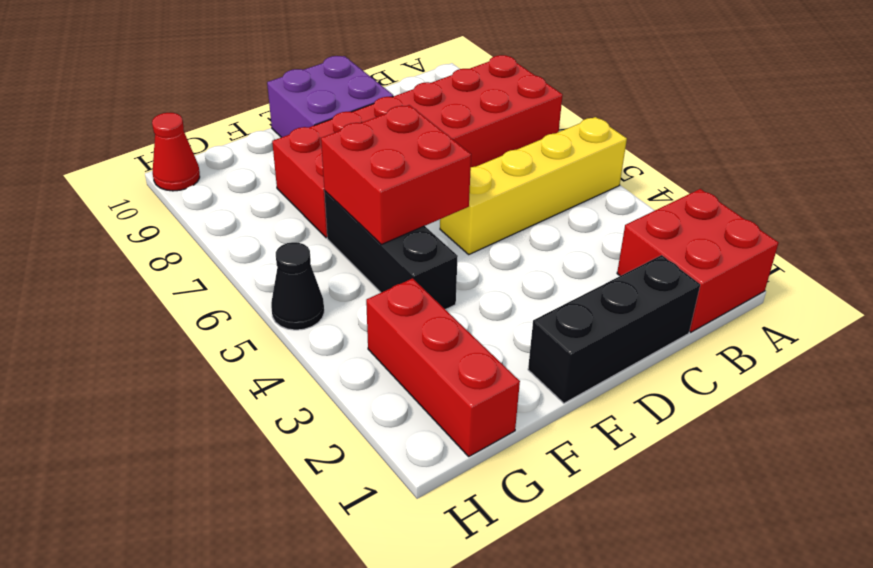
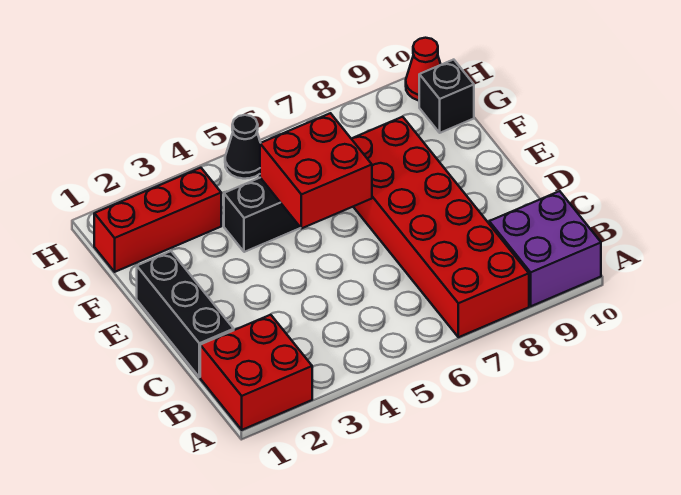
yellow brick A5:D5 level 1 -> none
purple brick D9:E10 level 1 -> purple brick A9:B10 level 1
none -> black brick G10 level 1

